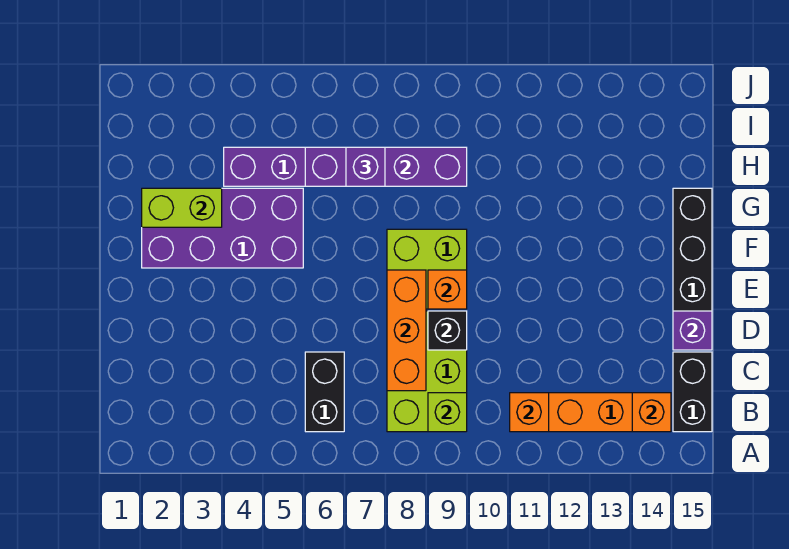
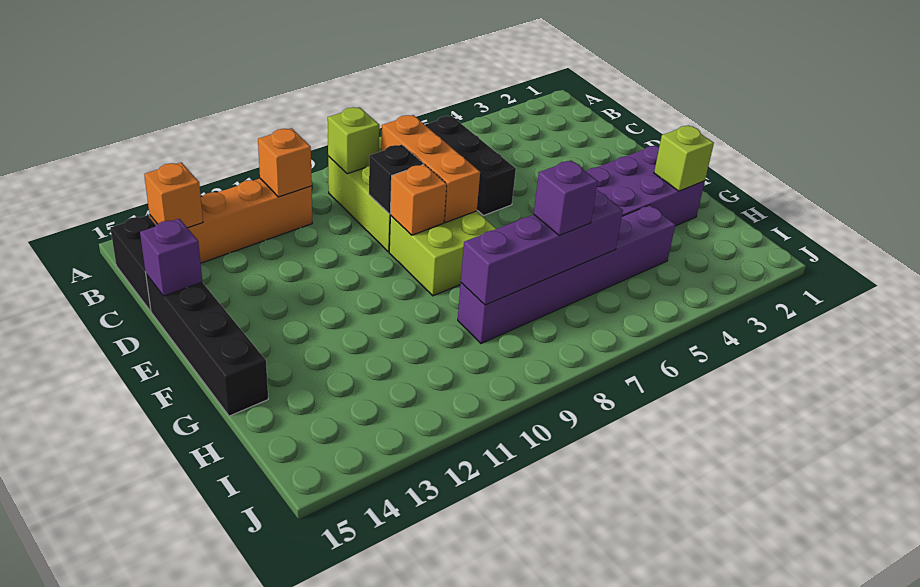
black brick B6:C6 level 1 -> black brick B6:D6 level 1
lime brick G2:G3 level 2 -> lime brick G2 level 2

